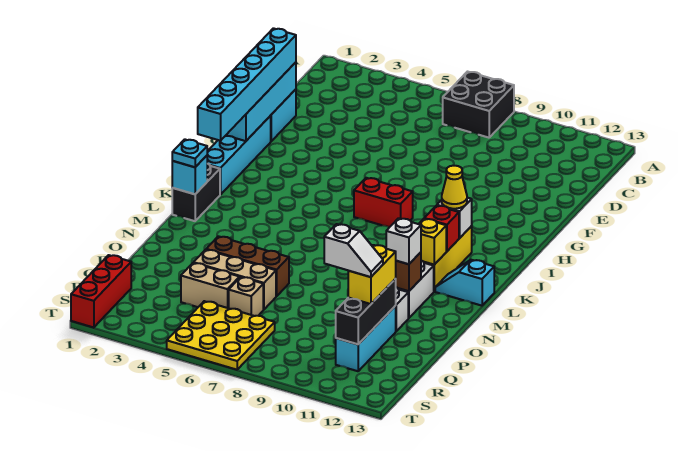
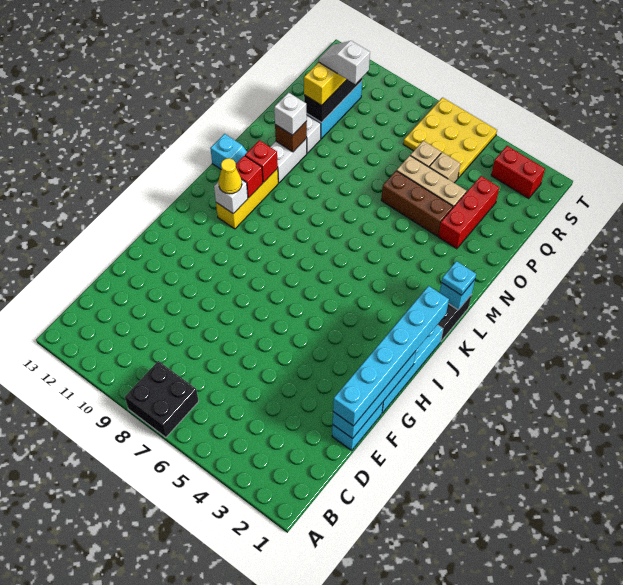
red brick I7:I8 level 1 -> red brick S2:S3 level 1
yellow brick L11 level 2 -> red brick L11 level 2
tan brick Q4:Q5 level 1 -> tan brick Q5 level 1
red brick R1:T1 level 1 -> red brick O3:Q3 level 1

